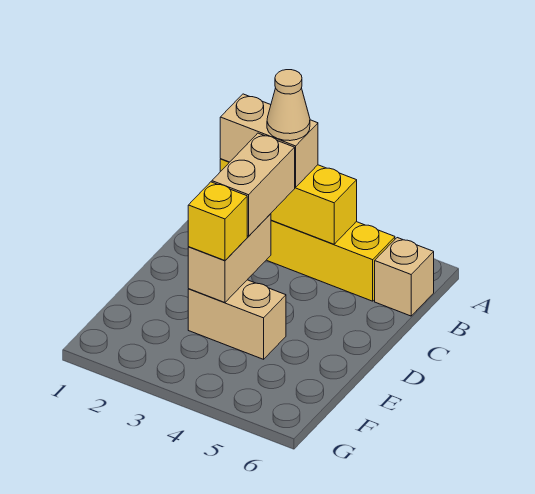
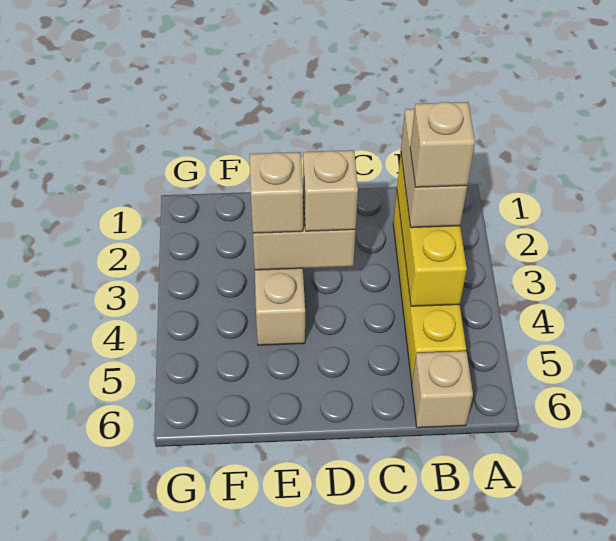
tan cone B3 level 4 -> tan brick B3 level 4
tan brick C3:D3 level 3 -> tan brick D3 level 3
yellow brick E3 level 3 -> tan brick E3 level 3

